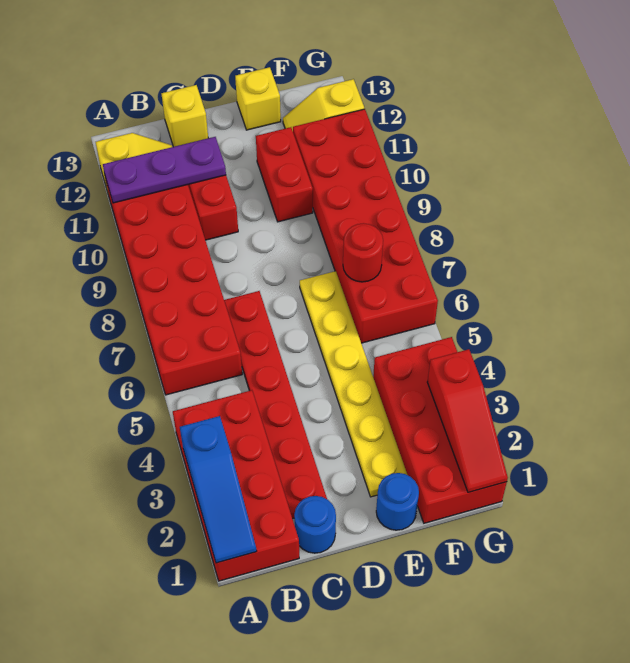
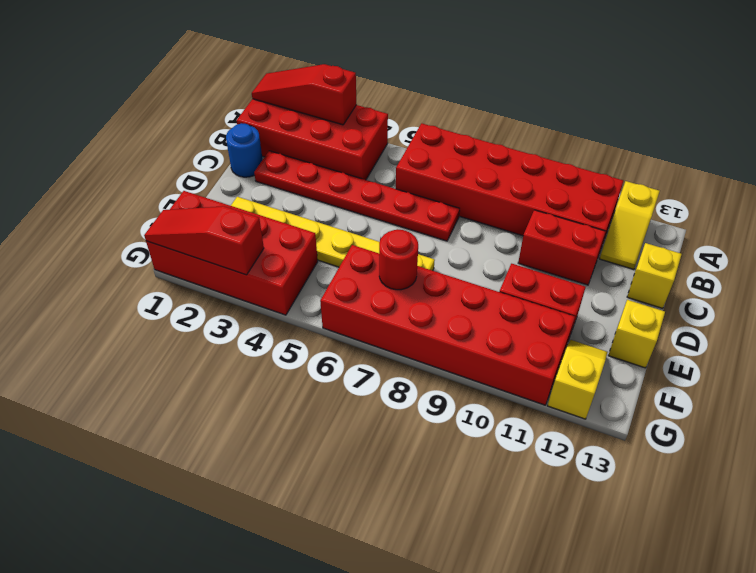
blue slope A1:A3 level 2 top 3 -> red slope A1:A3 level 2 top 3
purple plate A11:C11 level 2 -> none
blue round brick E1 level 1 -> none

